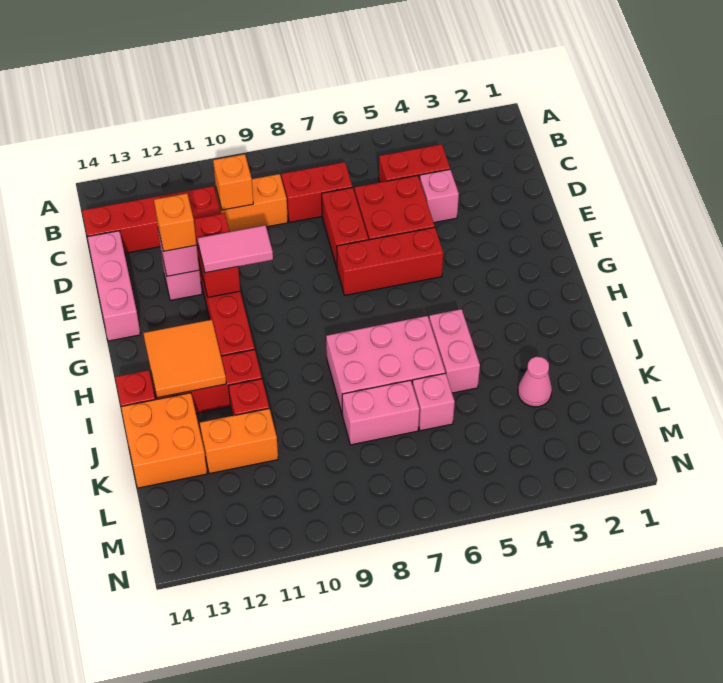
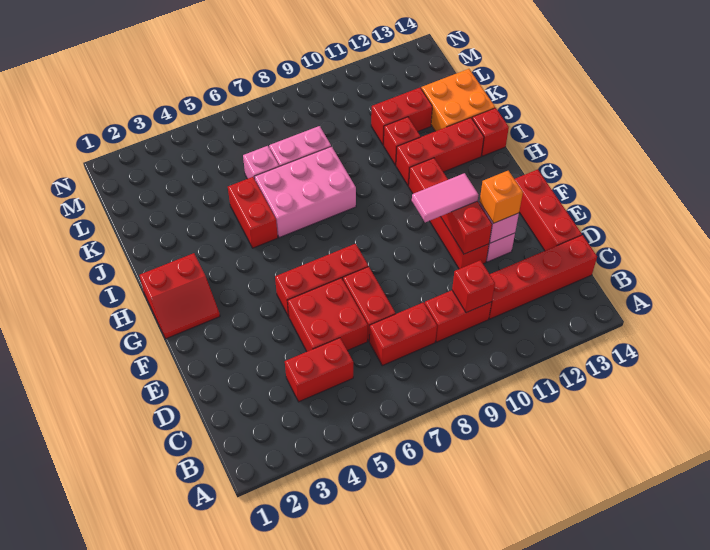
orange brick C9:C10 level 1 -> red brick C9:C10 level 1
orange brick C10 level 2 -> red brick C10 level 2
pink brick D4 level 1 -> none
pink brick D14:F14 level 1 -> red brick D14:F14 level 1
none -> red slope G1:H2 level 1 top H
orange tile H12:I13 level 2 -> none
pink brick I5:J5 level 1 -> red brick I5:J5 level 1
pink cone K3 level 1 -> none
orange brick K11:K12 level 1 -> red brick K11:K12 level 1

